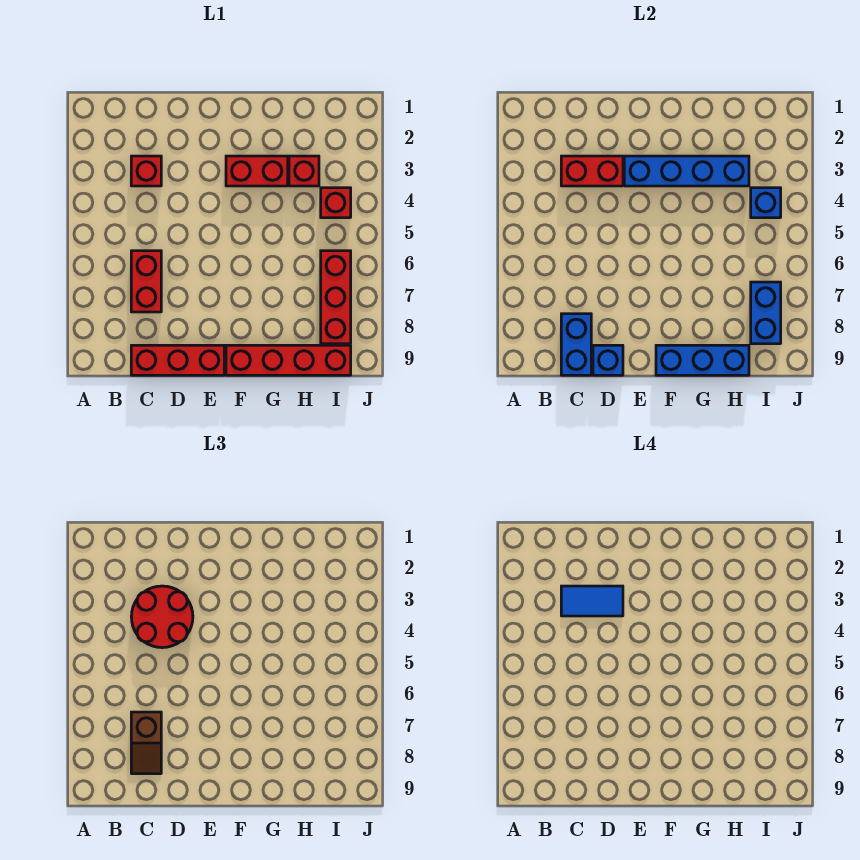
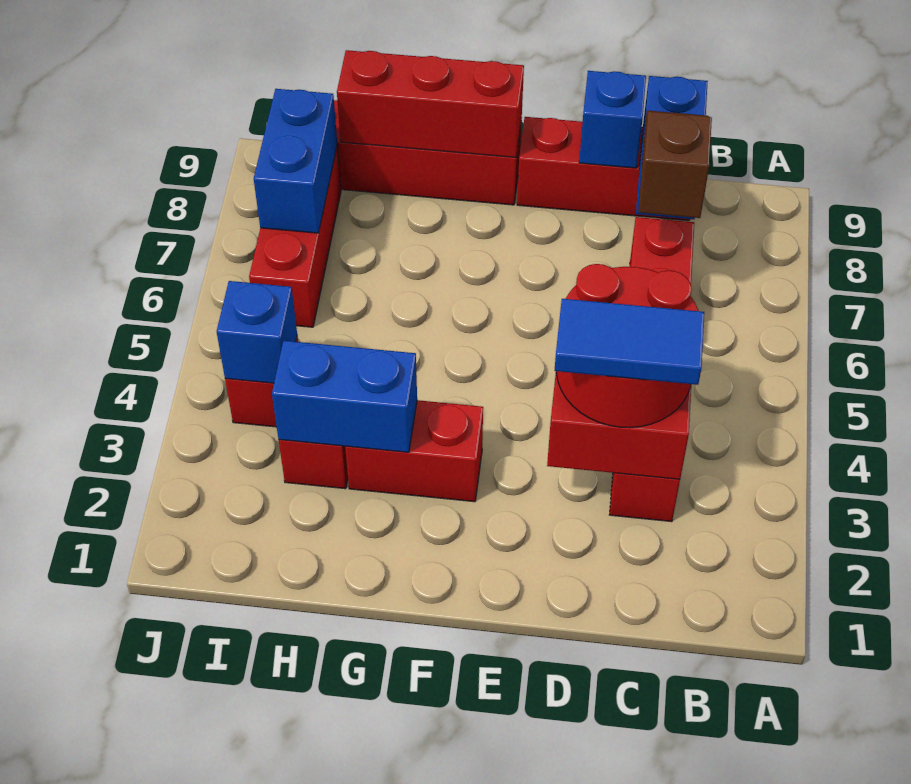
blue brick E3:H3 level 2 -> blue brick G3:H3 level 2
blue brick F9:H9 level 2 -> red brick F9:H9 level 2

